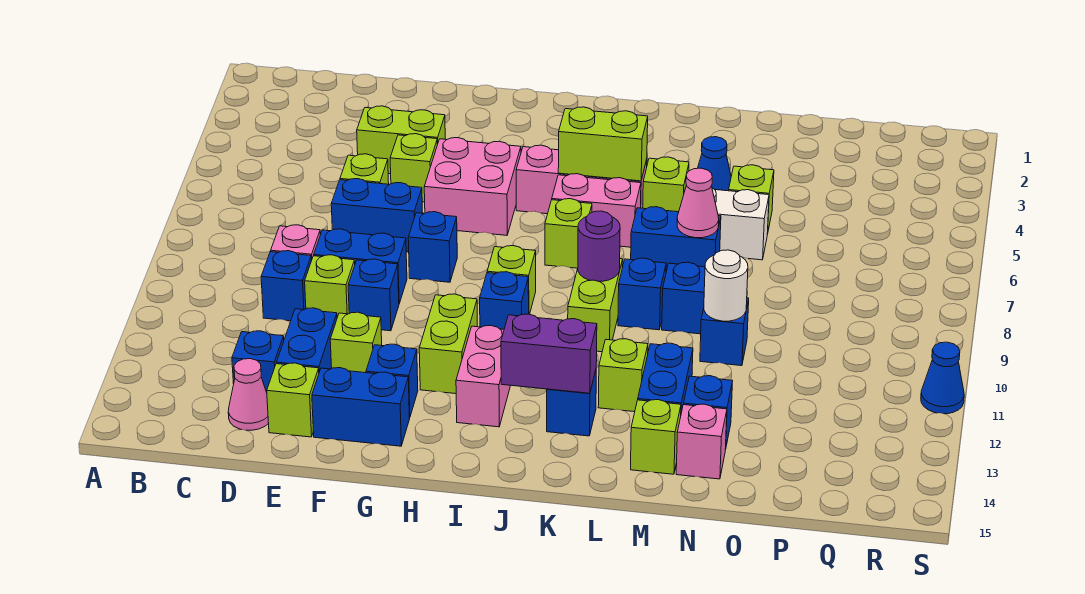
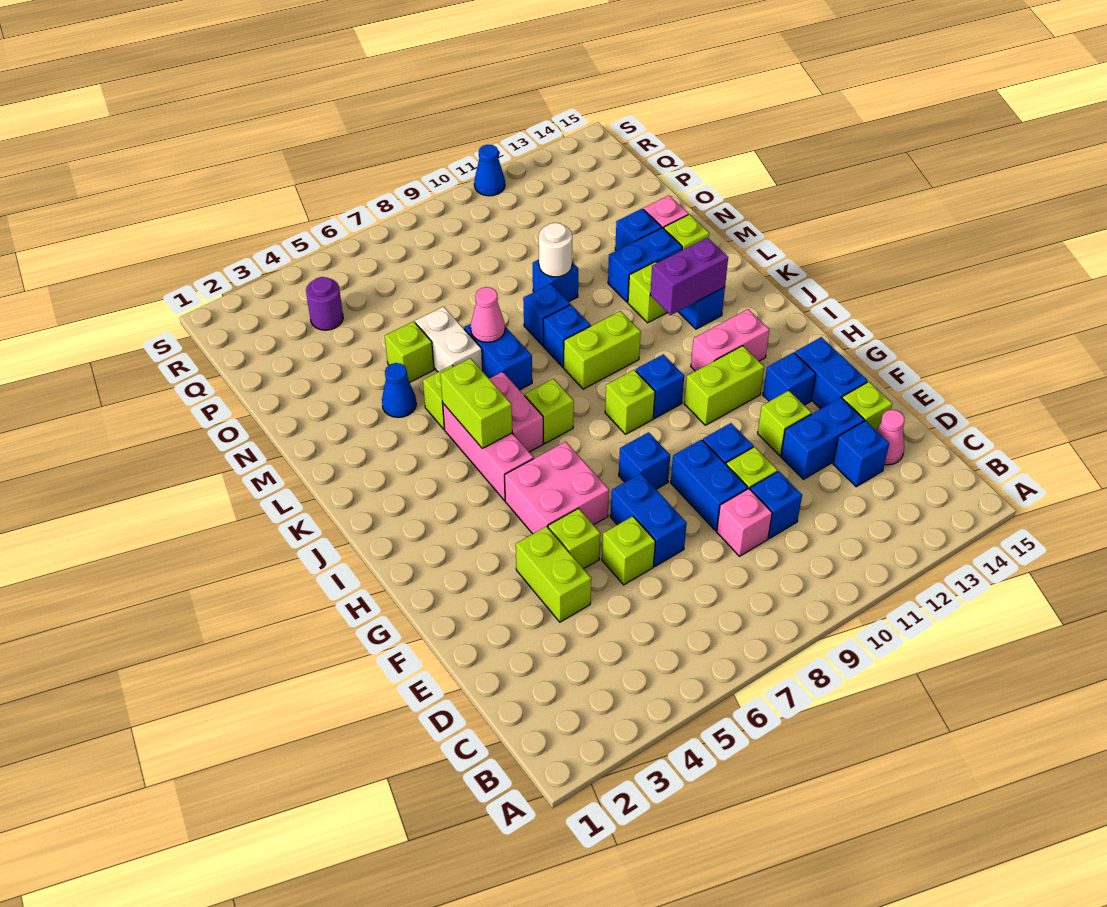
purple brick J13:K13 level 2 -> purple brick K12:K13 level 2
purple round brick K9 level 2 -> purple round brick Q4 level 1

